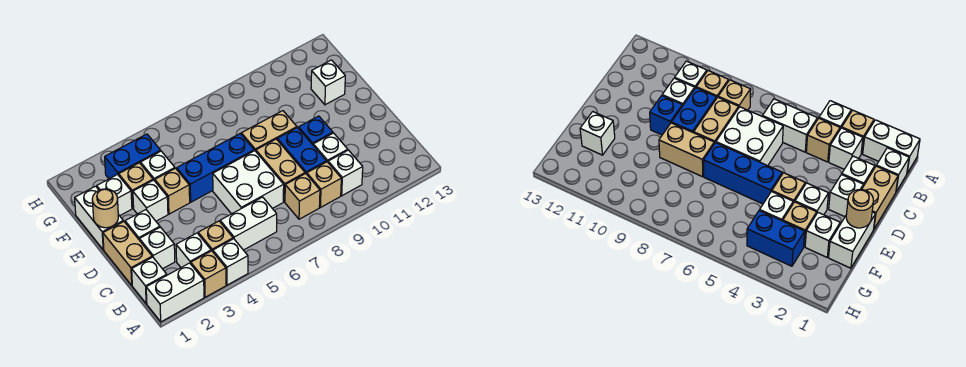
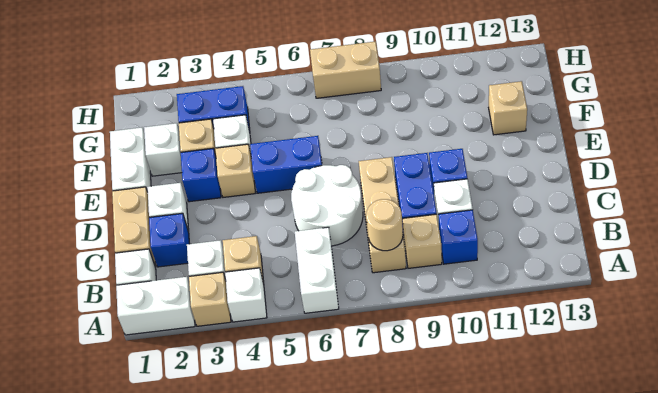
white brick B5:B6 level 1 -> white brick A6:B6 level 1
white brick B10 level 1 -> blue brick B10 level 1
white brick C2 level 1 -> blue brick C2 level 1
white brick C6:D7 level 1 -> white round brick C6:D7 level 1
tan round brick E1 level 2 -> tan round brick B8 level 2
white brick E3 level 1 -> blue brick E3 level 1
blue brick E5:E7 level 1 -> blue brick E5:E6 level 1
tan brick E8:E9 level 1 -> tan brick H7:H8 level 1
white brick F12 level 1 -> tan brick F12 level 1

